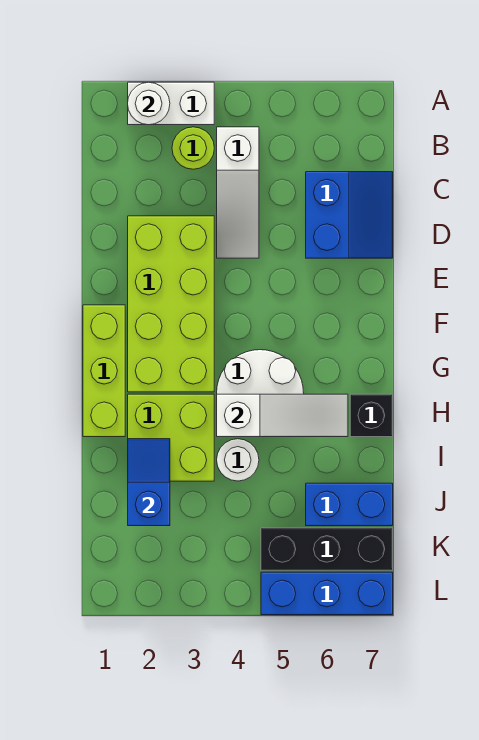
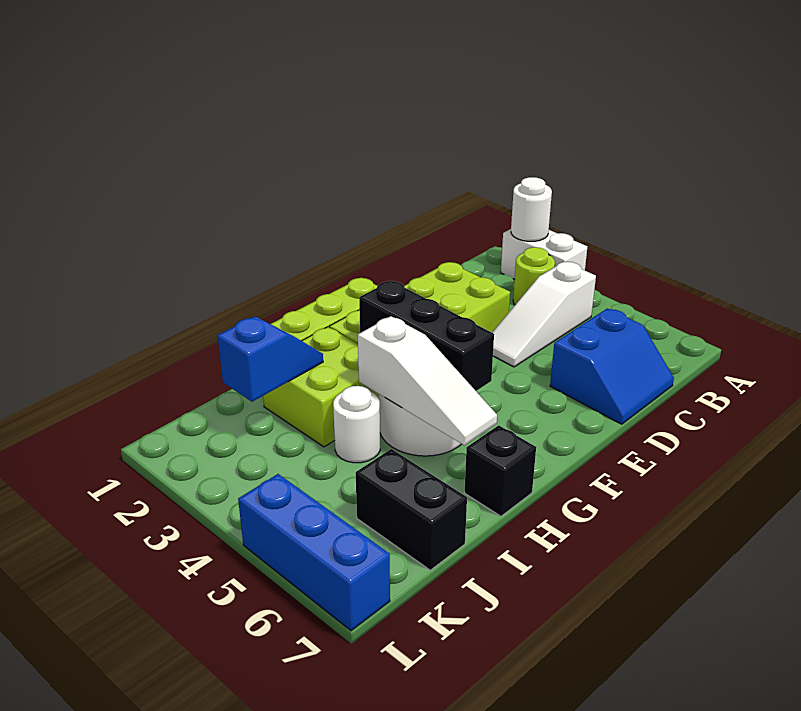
blue brick J6:J7 level 1 -> black brick J6:J7 level 1
black brick K5:K7 level 1 -> black brick G3:G5 level 2

